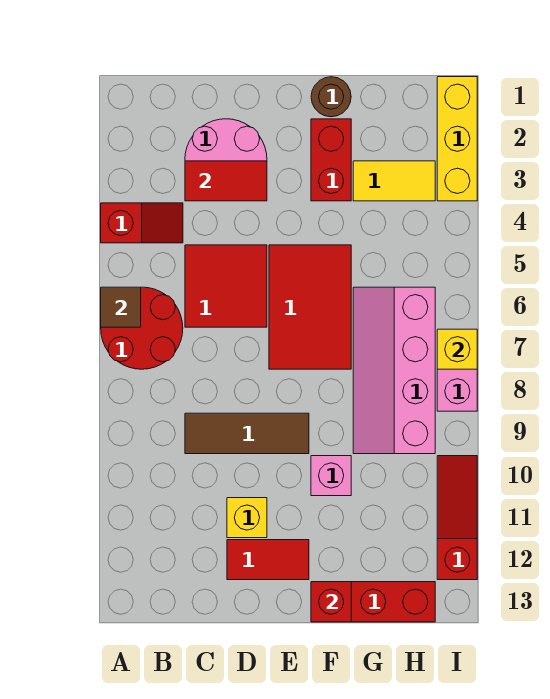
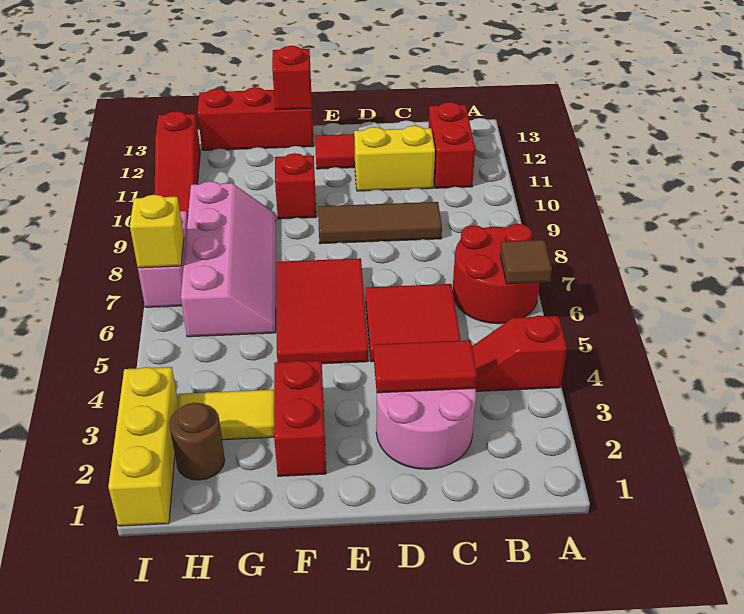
none -> red brick B11:B12 level 1
yellow brick D11 level 1 -> yellow brick C11:D11 level 1
brown round brick F1 level 1 -> brown round brick H2 level 1
pink brick F10 level 1 -> red brick F10 level 1

